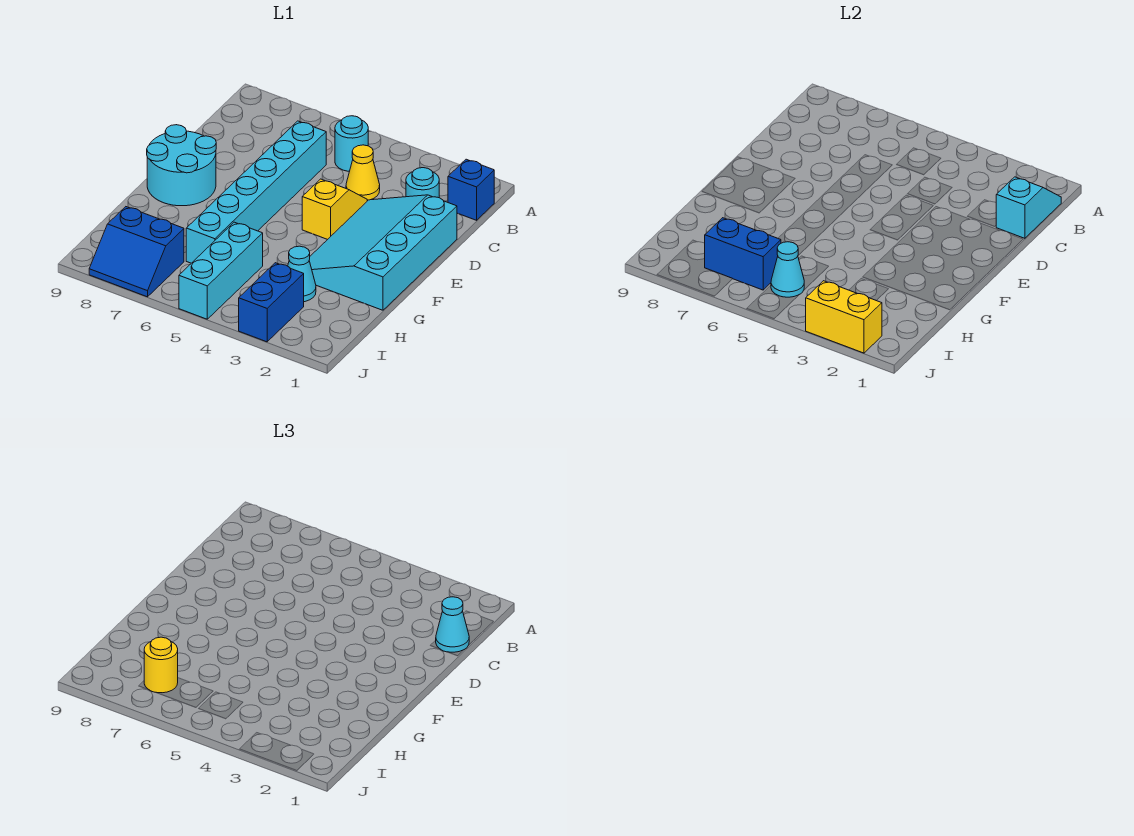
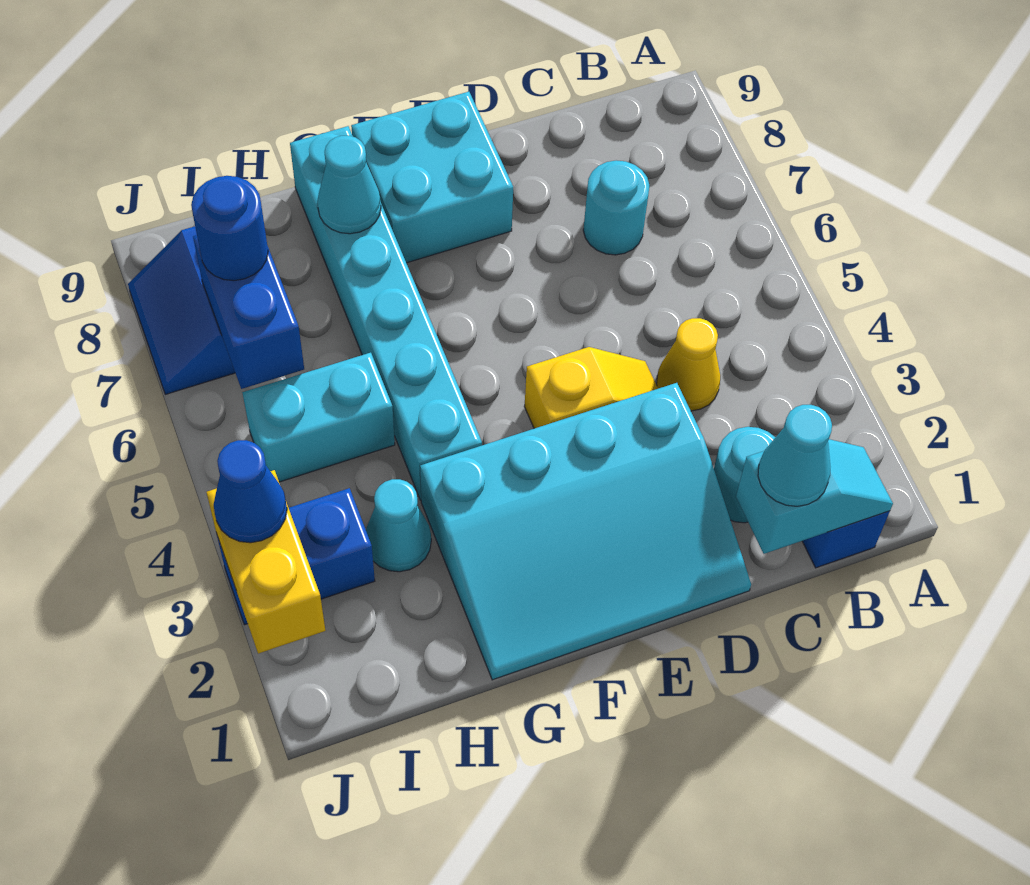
cyan round brick B5 level 1 -> cyan round brick C7 level 1
cyan brick C6:H6 level 1 -> cyan brick G4:G9 level 1
cyan slope D1:G3 level 1 top 1 -> cyan slope D1:G3 level 1 top 3
cyan round brick E8:F9 level 1 -> cyan brick E8:F9 level 1
cyan brick H5:J5 level 1 -> cyan brick H5:I5 level 1
cyan cone I5 level 2 -> cyan cone G8 level 2
yellow round brick I7 level 3 -> blue round brick I7 level 3
none -> blue cone J3 level 3

